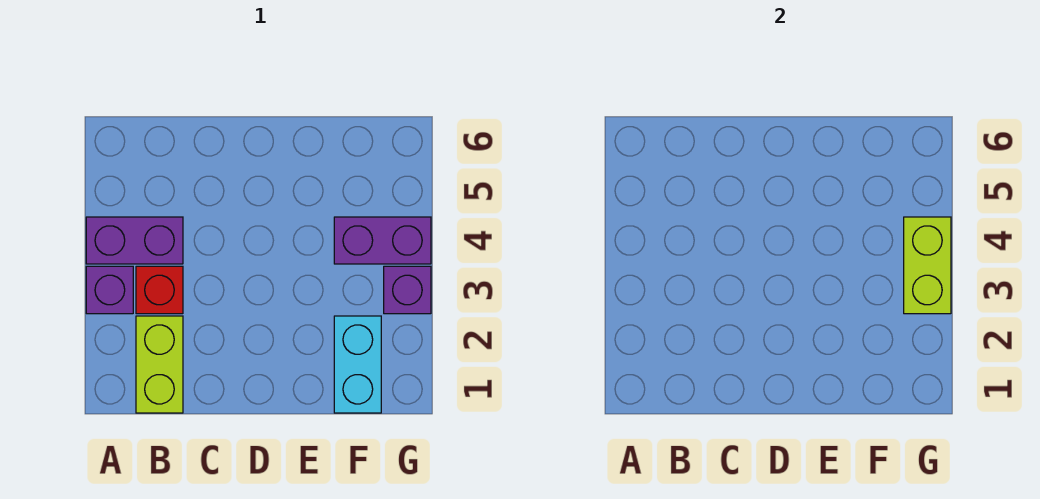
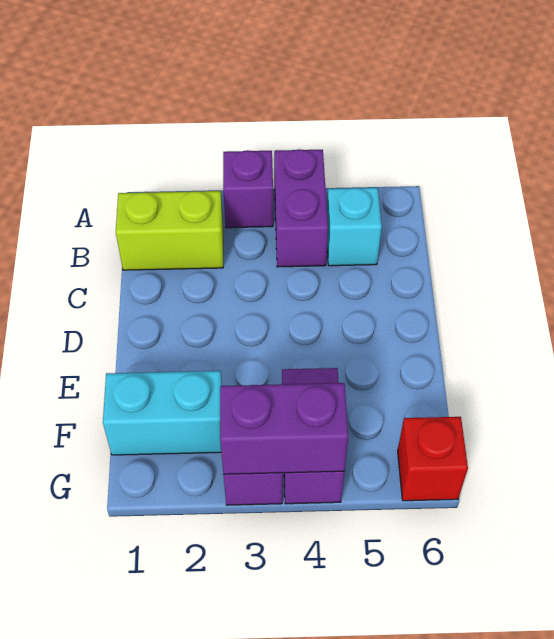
red brick B3 level 1 -> red brick G6 level 1
none -> cyan brick B5 level 1
lime brick G3:G4 level 2 -> purple brick G3:G4 level 2

